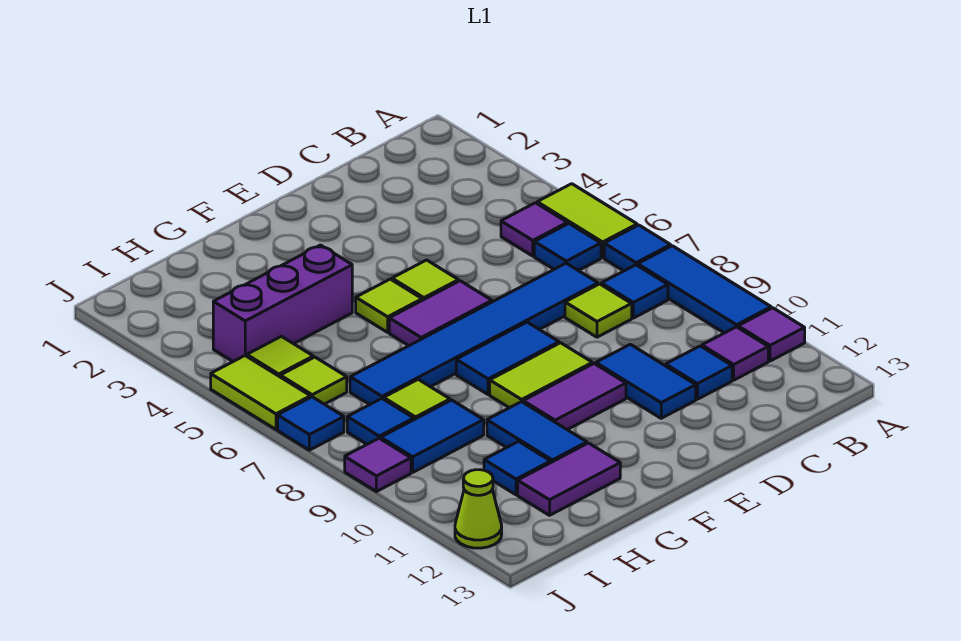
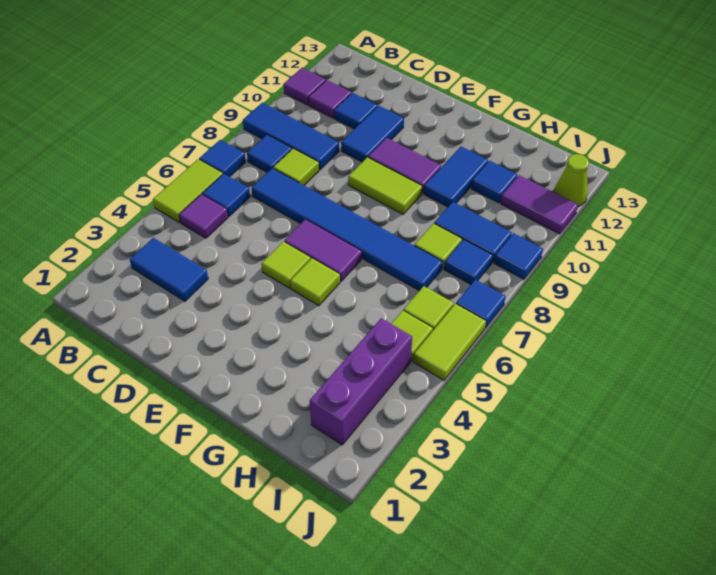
blue tile A8:A10 level 1 -> blue tile A9:C9 level 1
blue tile E8:F8 level 1 -> blue tile B3:C3 level 1
purple brick G4:I4 level 1 -> purple brick I2:I4 level 1
purple tile G12:H12 level 1 -> purple tile I11:J11 level 1
purple tile J9 level 1 -> blue tile J9 level 1

